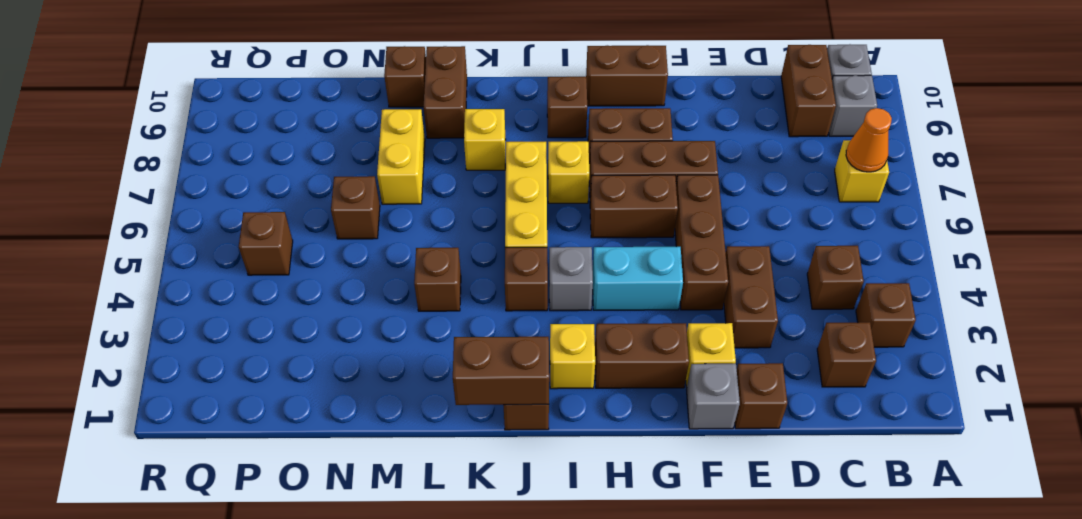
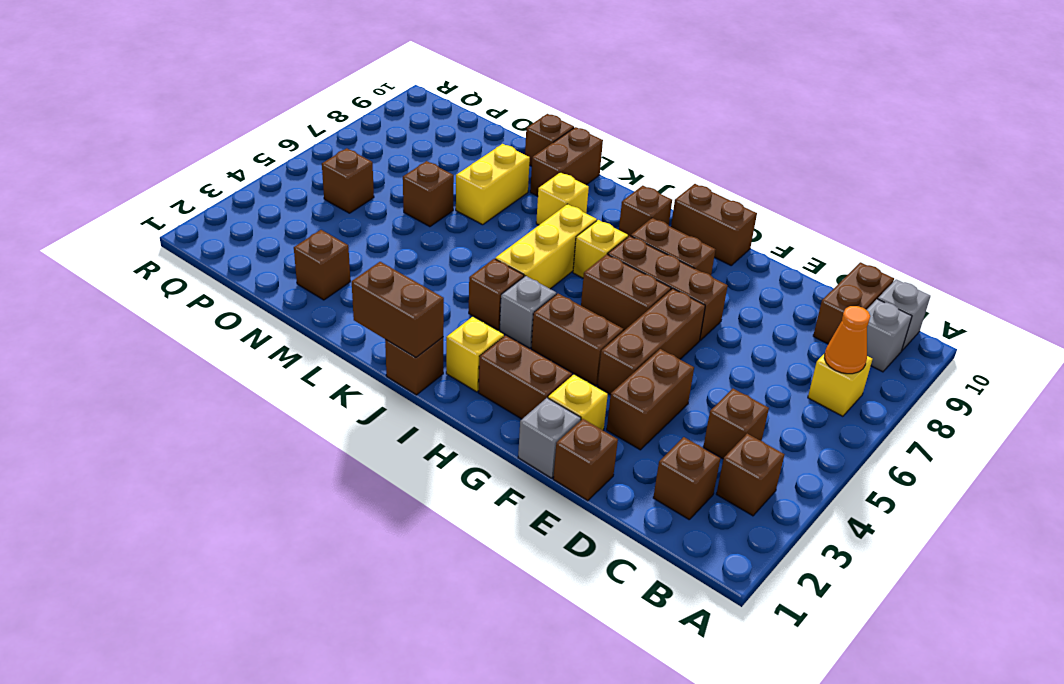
cyan brick G4:H4 level 1 -> brown brick G4:H4 level 1
brown brick L4 level 1 -> brown brick N2 level 1

